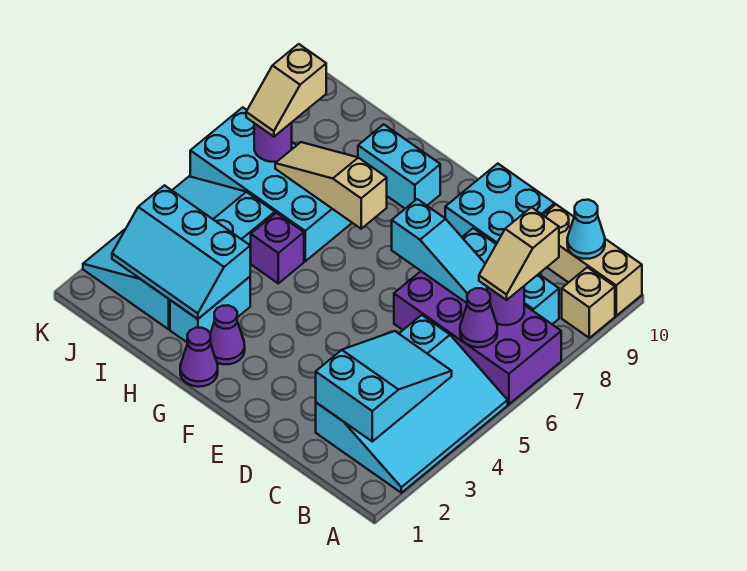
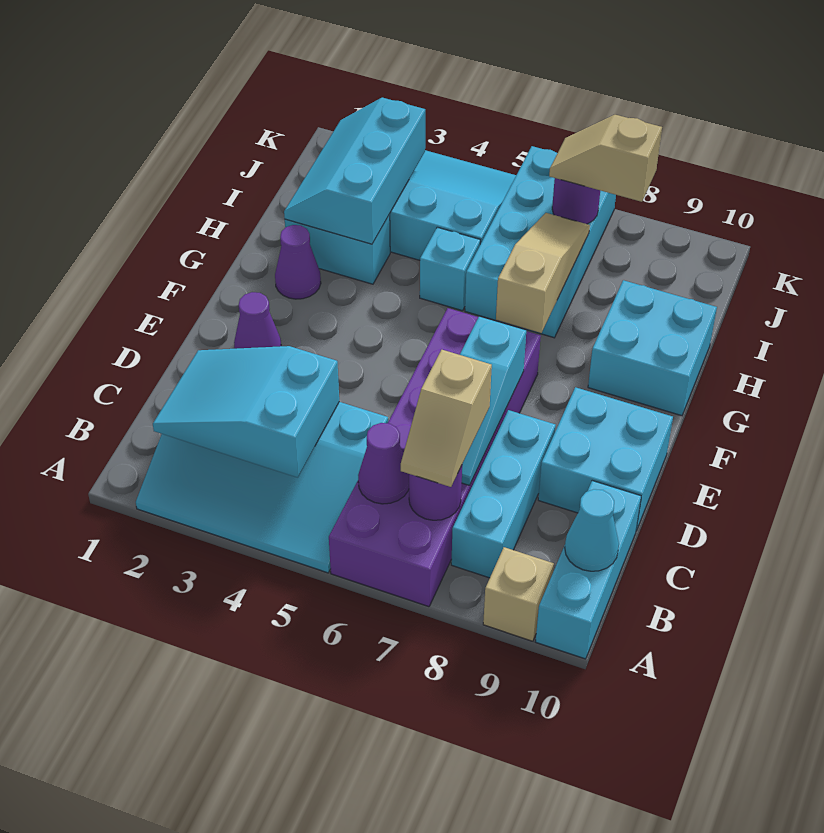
purple brick A6:D7 level 1 -> purple brick A6:F7 level 1
tan brick A10:C10 level 1 -> cyan brick A10:C10 level 1
cyan slope B2:C4 level 2 top 2 -> cyan slope B2:C4 level 2 top 4
tan slope B7:B8 level 3 top 8 -> tan slope B7:C7 level 3 top C
purple cone G1 level 1 -> purple cone E2 level 1
cyan brick G9:H9 level 1 -> cyan brick G9:H10 level 1
purple brick H5 level 1 -> cyan brick H5 level 1

